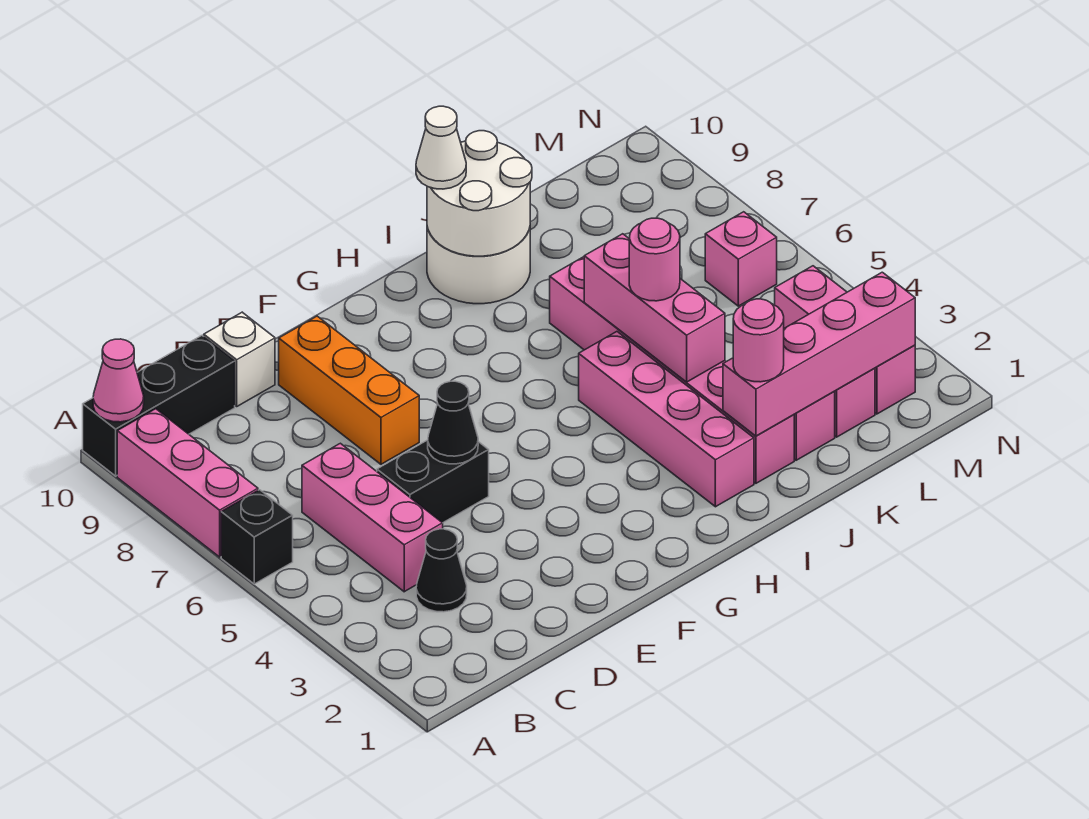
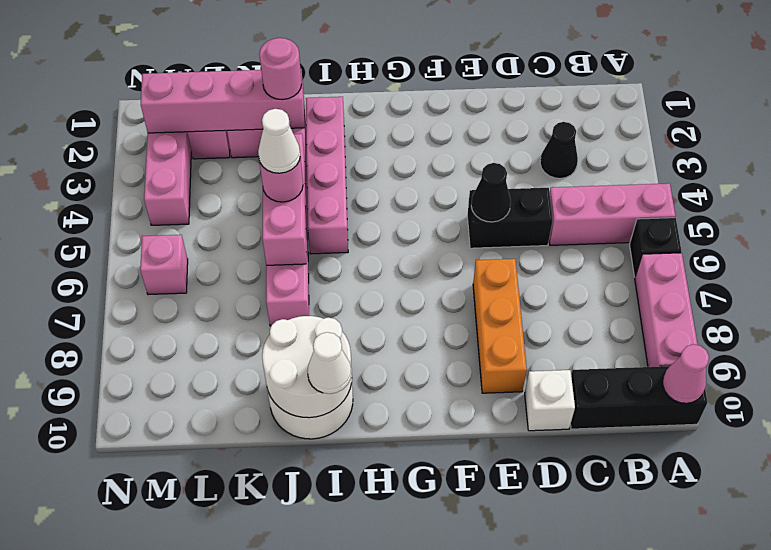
pink brick C4:C6 level 1 -> pink brick A5:C5 level 1
none -> white cone J5 level 4

